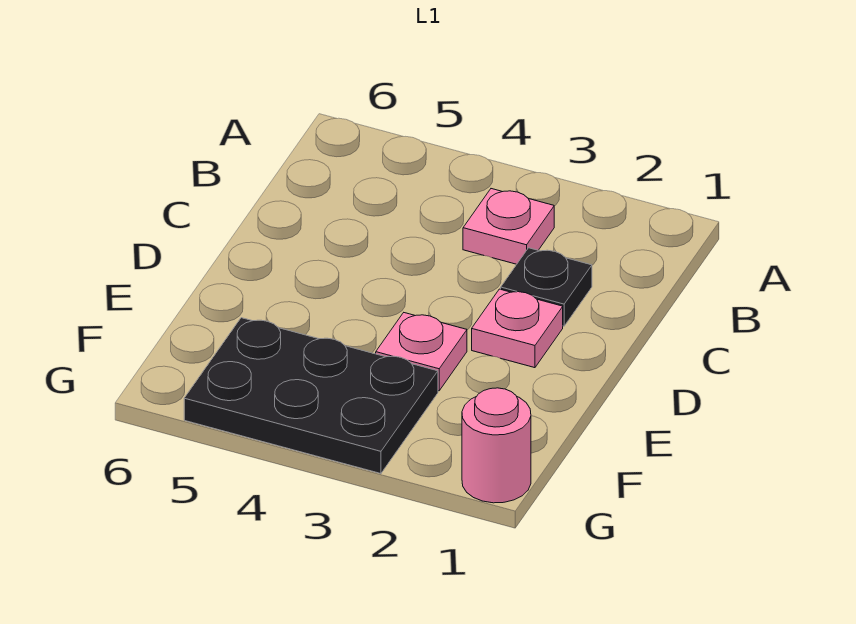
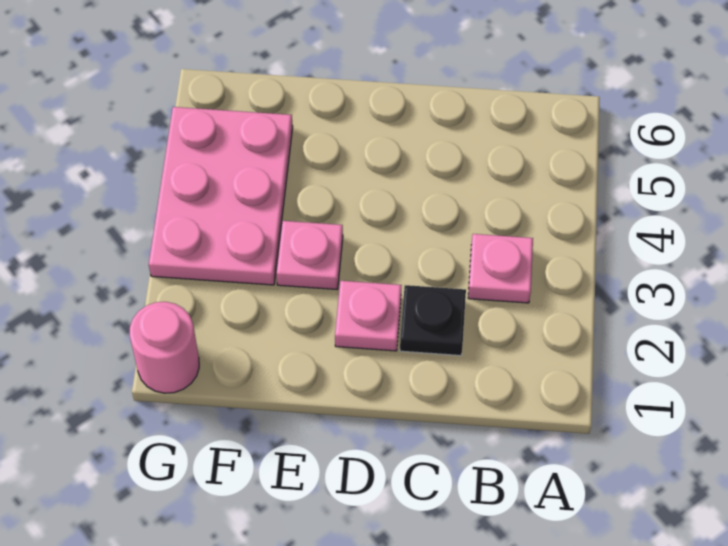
black plate F3:G5 level 1 -> pink plate F3:G5 level 1

